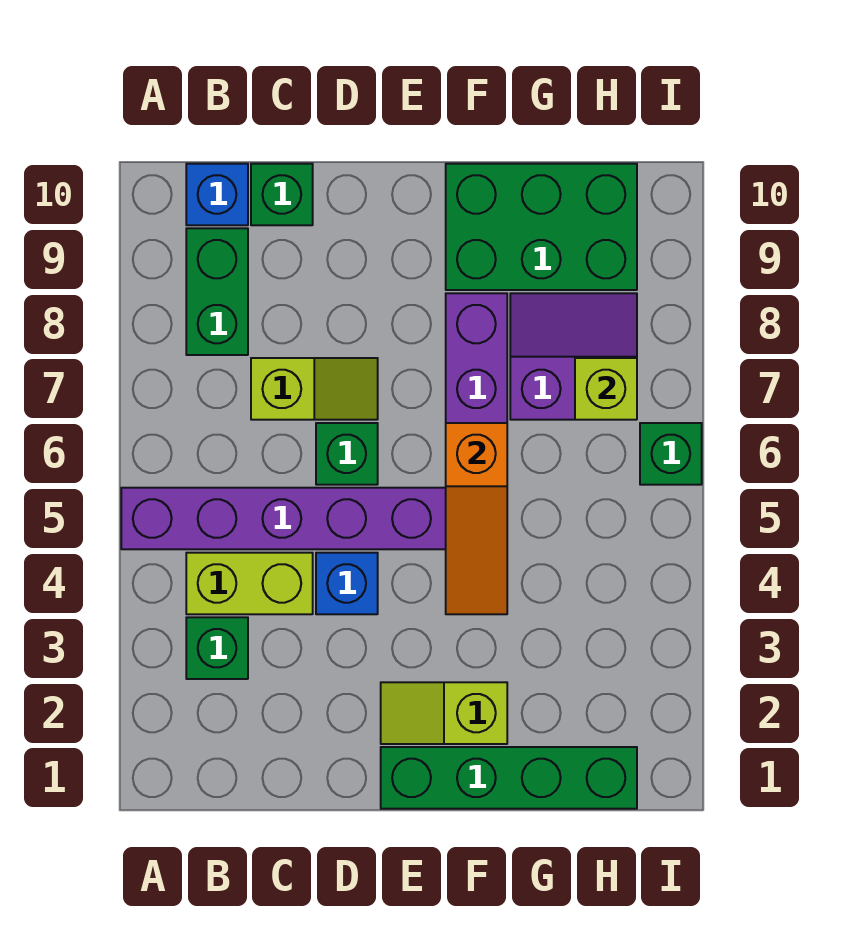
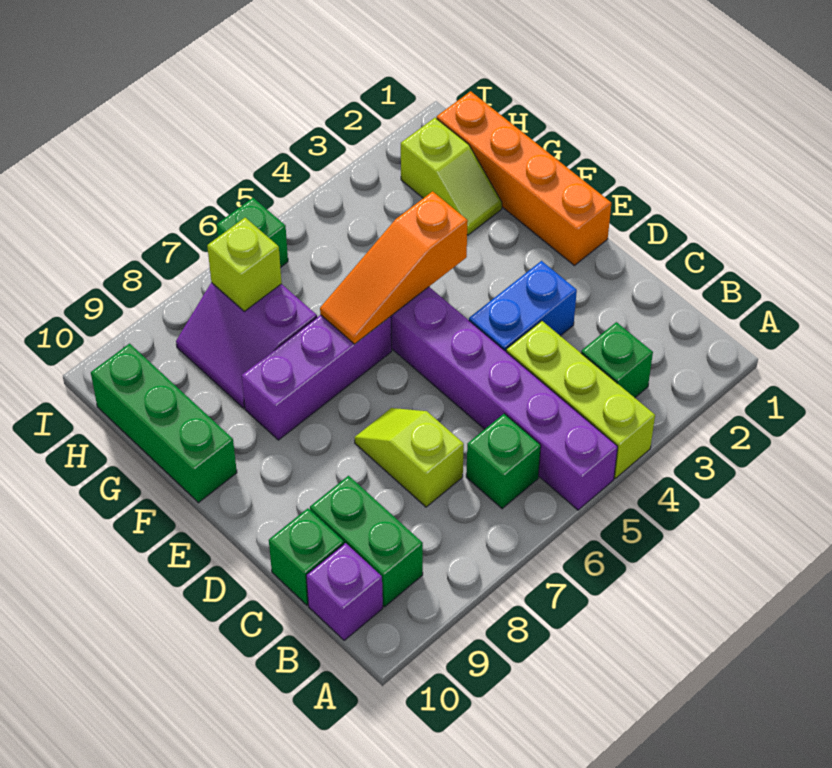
lime brick B4:C4 level 1 -> lime brick A4:C4 level 1
green brick B8:B9 level 1 -> green brick B9:C9 level 1
blue brick B10 level 1 -> purple brick B10 level 1
blue brick D4 level 1 -> blue brick D3:D4 level 1
green brick D6 level 1 -> green brick B6 level 1
green brick E1:H1 level 1 -> orange brick E1:H1 level 1
lime slope E2:F2 level 1 top F -> lime slope G2:H2 level 1 top H
orange slope F4:F6 level 2 top 6 -> orange slope F4:F6 level 2 top 4
green brick F9:H10 level 1 -> green brick F10:H10 level 1

